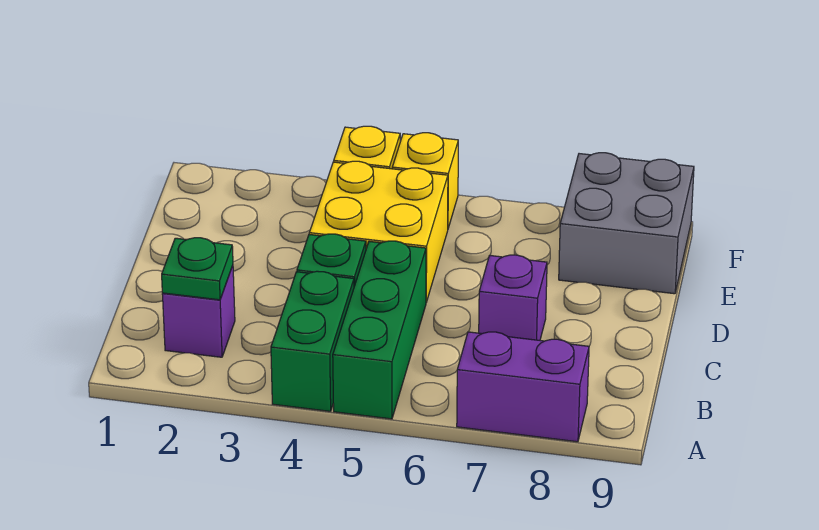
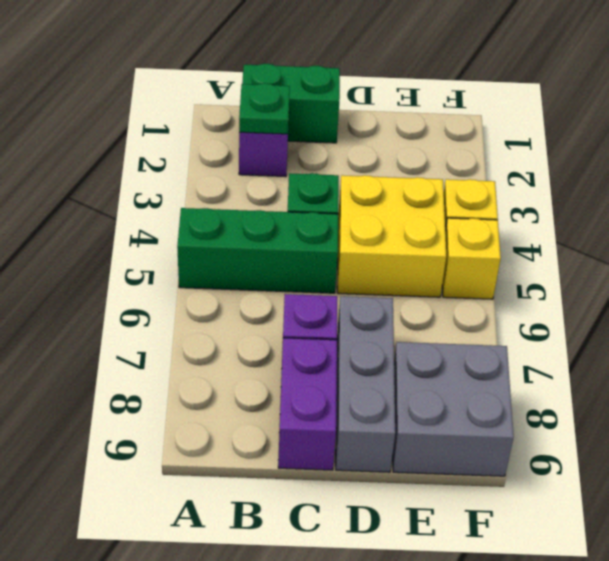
green brick A4:B4 level 1 -> green brick B1:C1 level 1
purple brick A7:A8 level 1 -> purple brick C8:C9 level 1
none -> grey brick D7:D9 level 1

